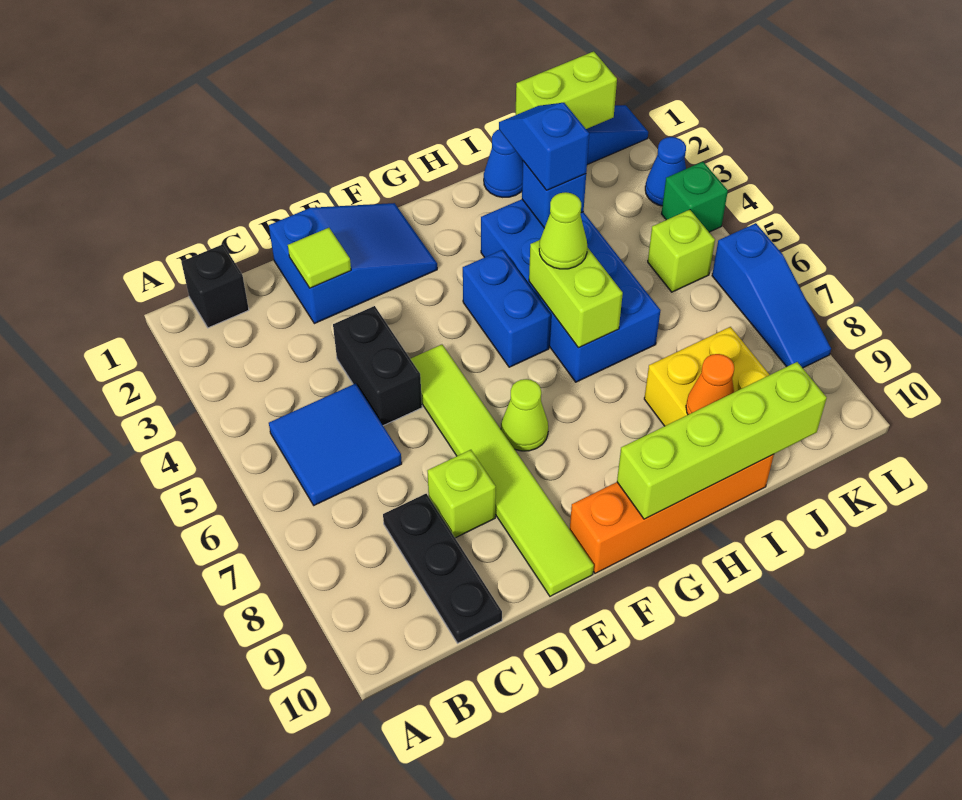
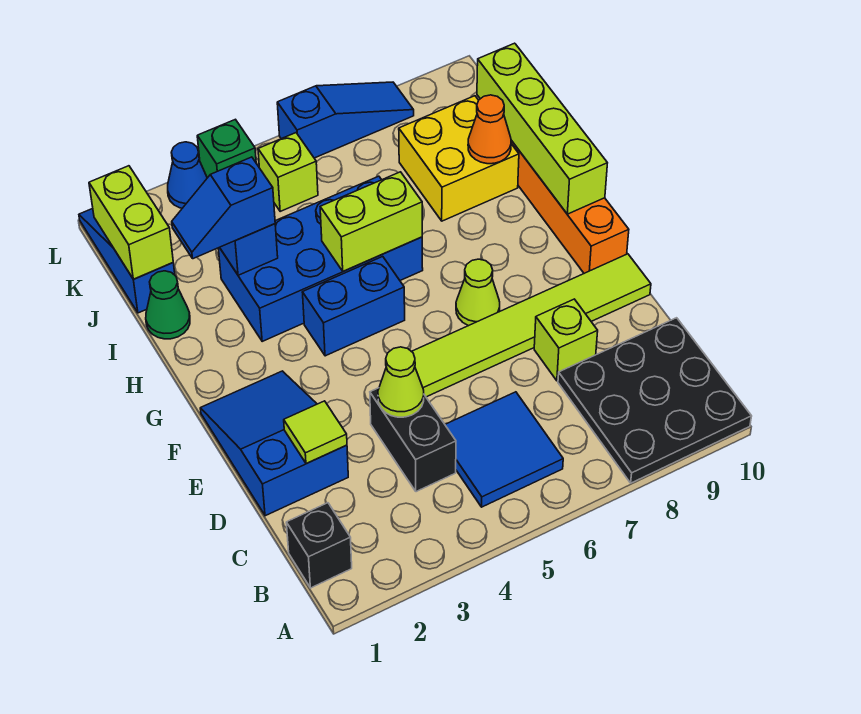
black plate C8:C10 level 1 -> black plate A8:C10 level 1
black brick D4:D5 level 1 -> black brick C4:D4 level 1
lime cone H5 level 3 -> lime cone D4 level 2
blue cone I1 level 1 -> green cone I1 level 1

